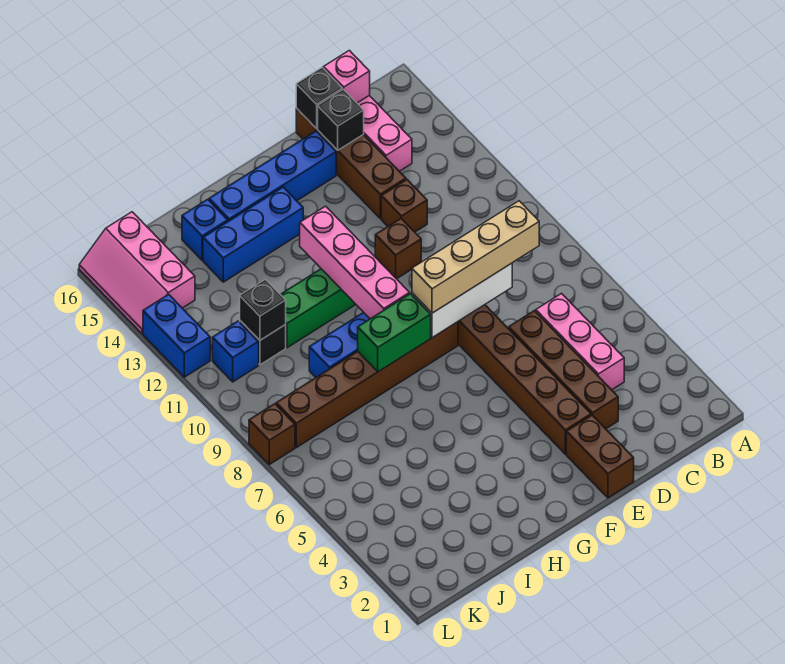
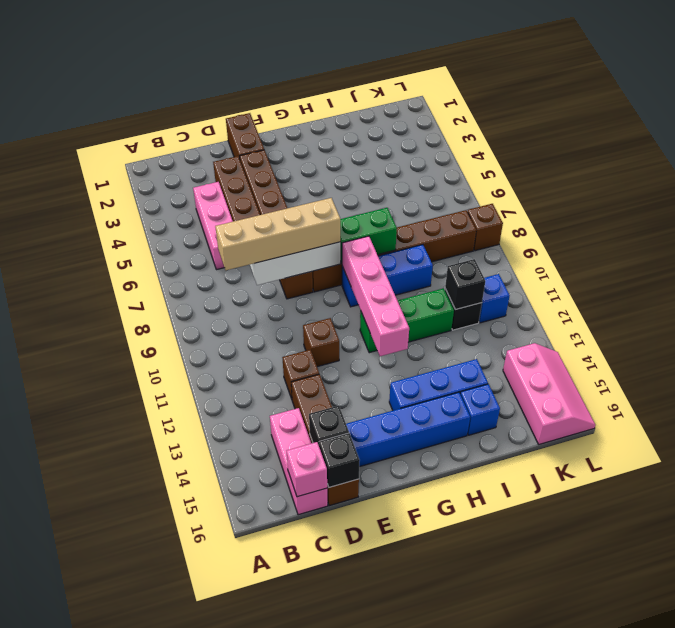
blue brick L12:L13 level 1 -> none

